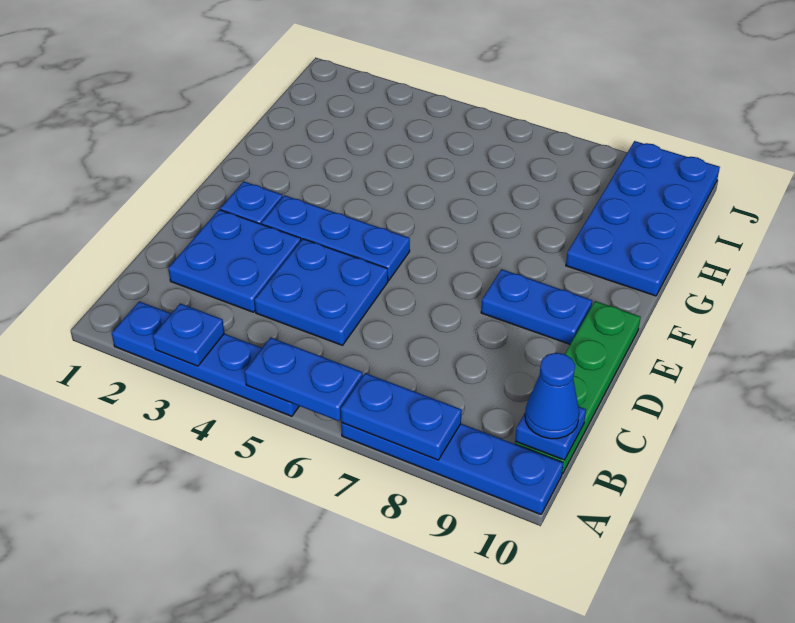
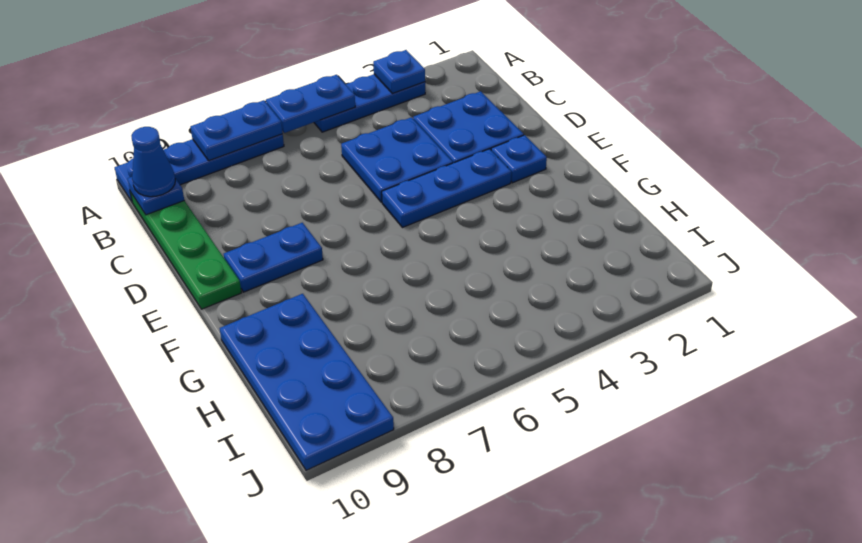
blue plate A2:A5 level 1 -> blue plate A3:A5 level 1

